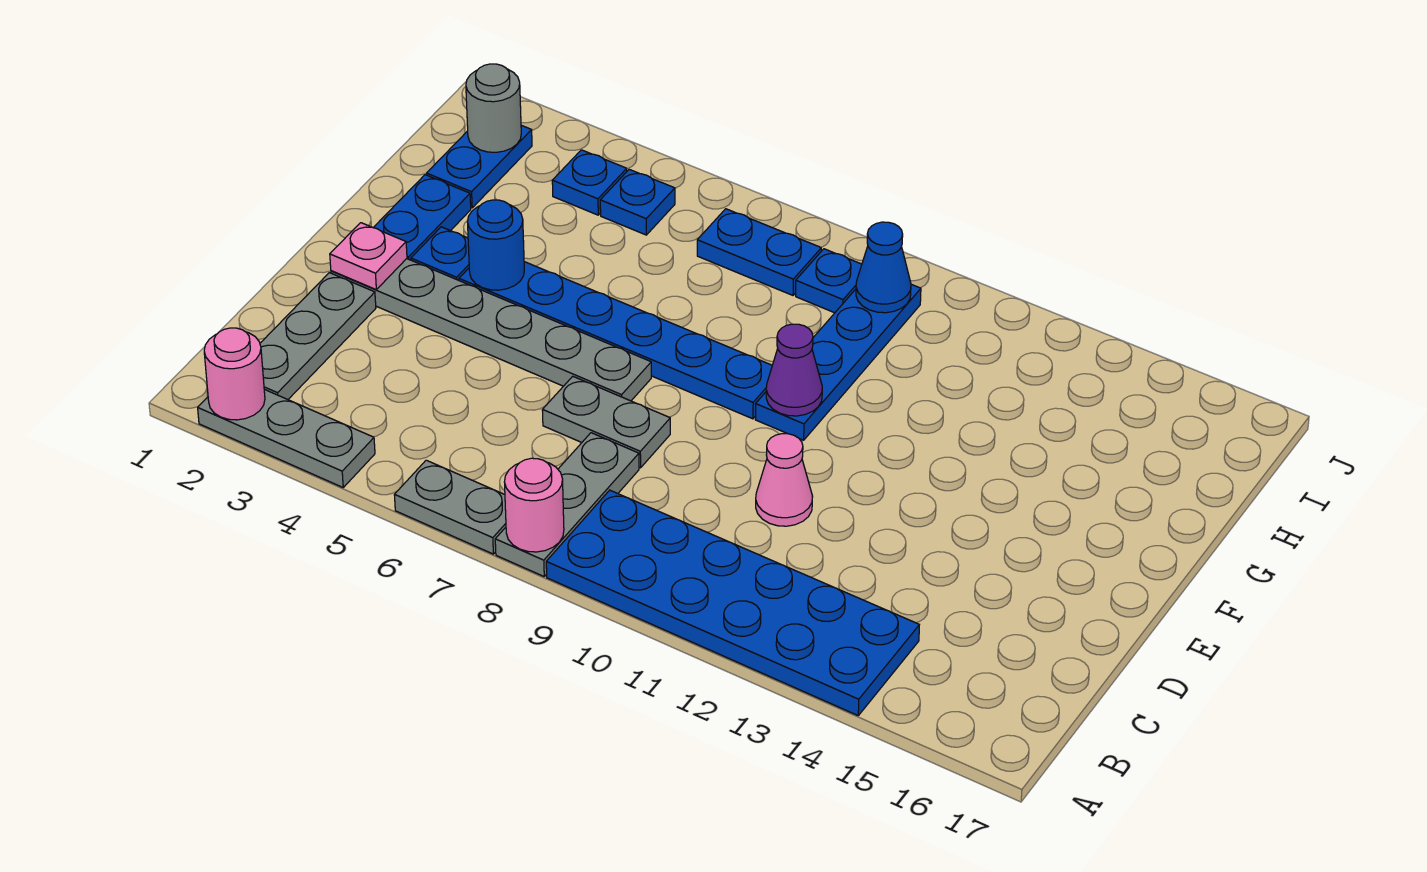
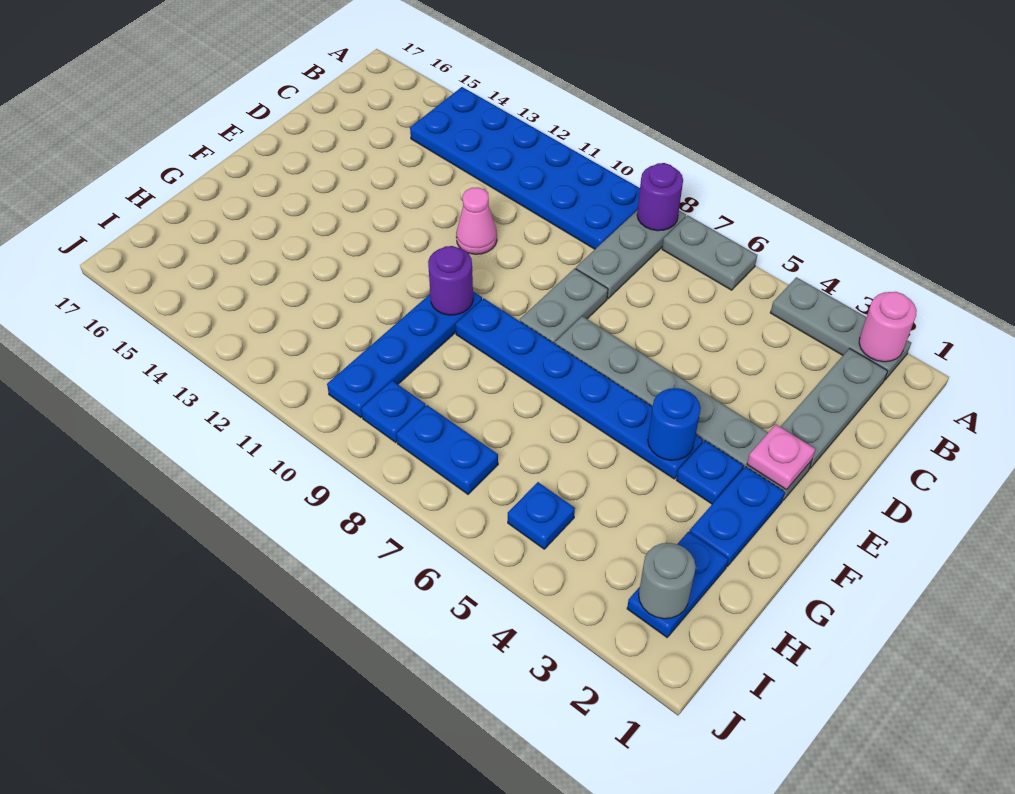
pink round brick A8 level 2 -> purple round brick A8 level 2
grey plate D7:D8 level 1 -> grey plate D8:E8 level 1
purple cone F10 level 2 -> purple round brick F10 level 2
blue plate I4 level 1 -> none
blue cone I10 level 2 -> none

